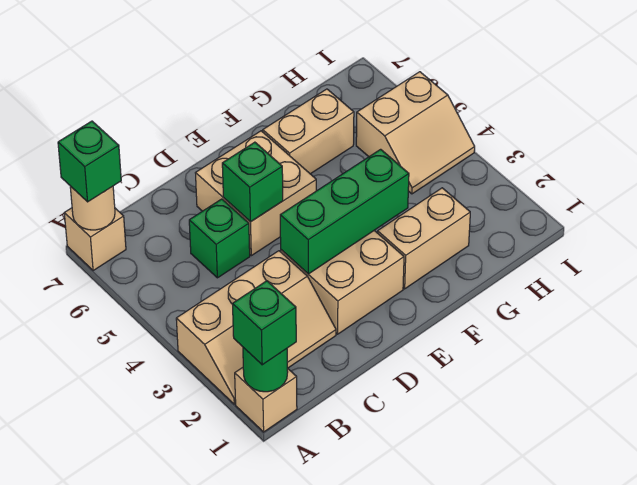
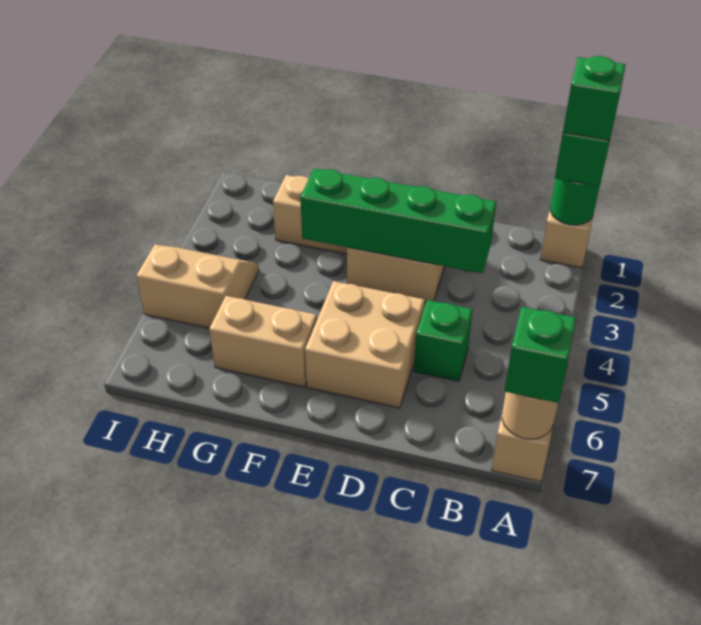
tan slope A2:C3 level 1 top 3 -> none
green brick D3:F3 level 2 -> green brick C3:F3 level 2
green brick D5 level 2 -> green brick A1 level 4

